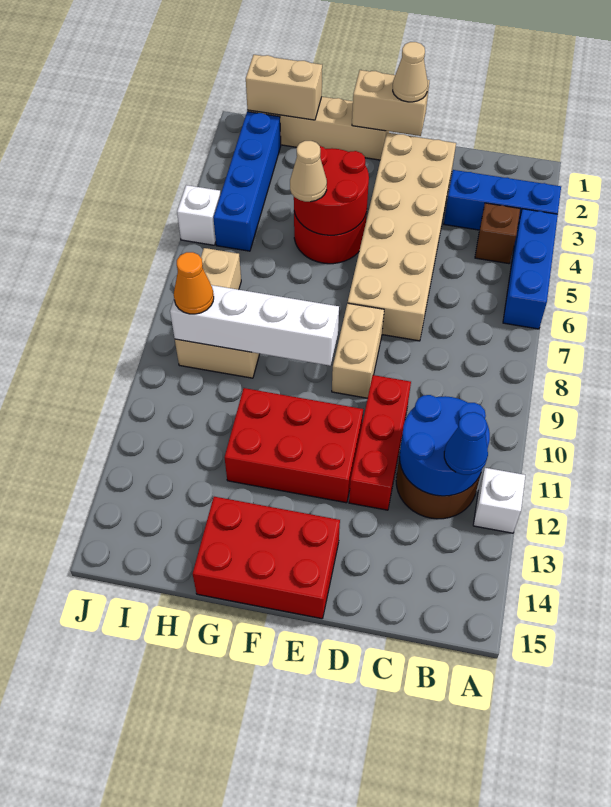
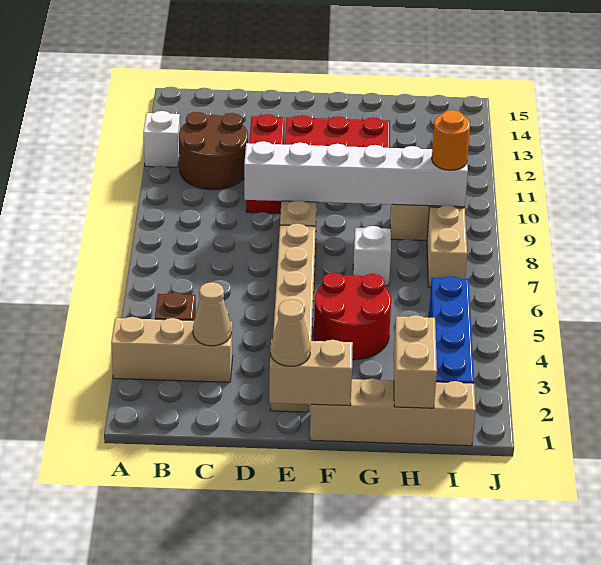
blue brick A3:C3 level 1 -> tan brick A3:C3 level 1
blue brick A4:A6 level 1 -> none
blue round brick B11:C12 level 2 -> none
blue cone B12 level 3 -> none
tan brick D2:E7 level 1 -> tan brick E2:E7 level 1
red brick E14:G15 level 1 -> none
red round brick F4:G5 level 2 -> none
white brick F9:I9 level 2 -> white brick D9:I9 level 2
tan cone G5 level 3 -> tan cone C3 level 2
tan brick H1:I1 level 2 -> tan brick H1:H2 level 2
orange cone I9 level 3 -> orange round brick I9 level 3
white brick J5 level 1 -> white brick G7 level 1

